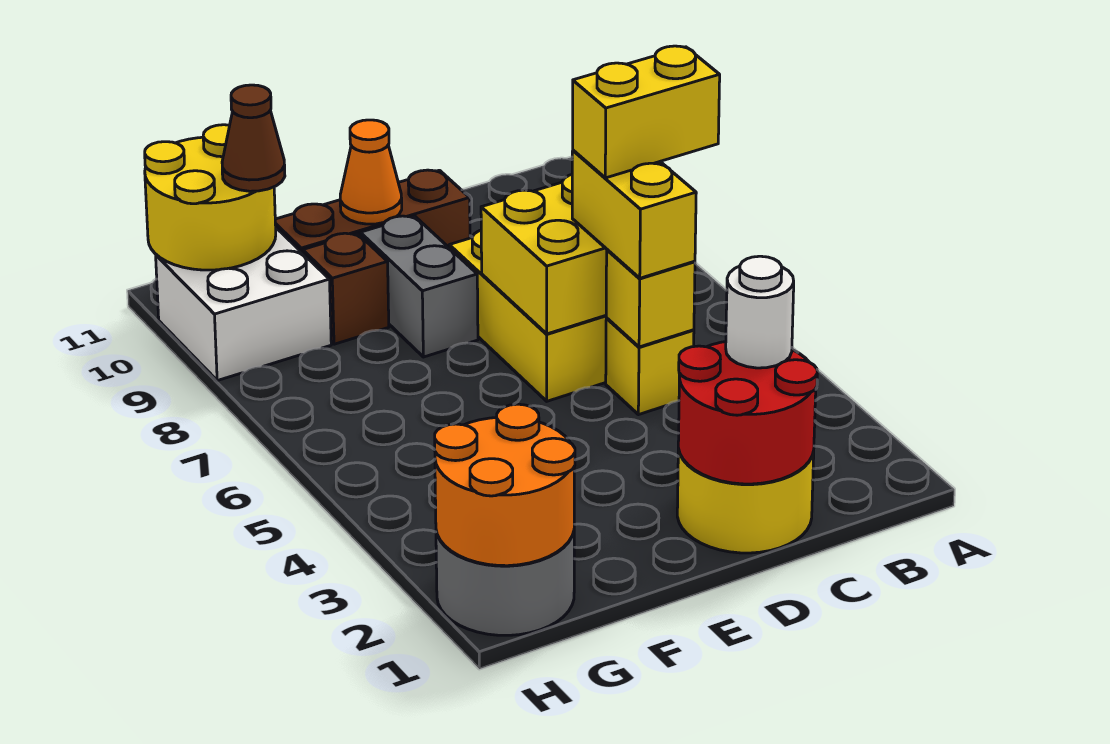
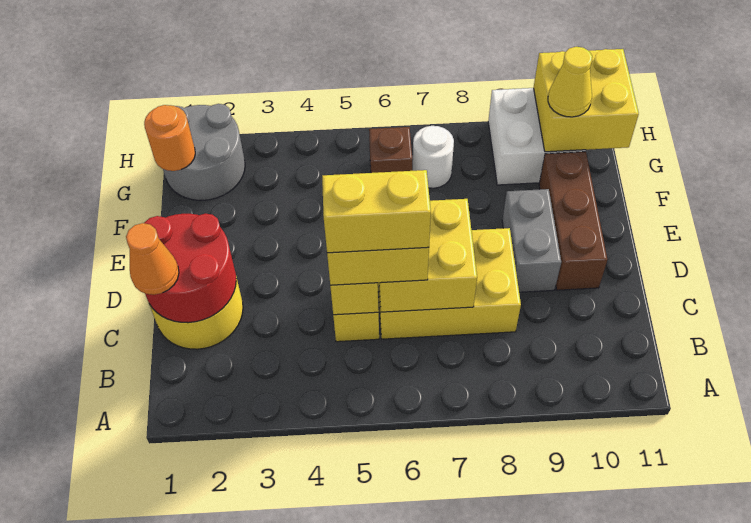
yellow brick B6:C6 level 4 -> yellow brick C5:C6 level 4
white round brick C2 level 3 -> white round brick G7 level 1
grey brick E8:E9 level 1 -> grey brick D9:E9 level 1
orange cone E10 level 2 -> orange cone C1 level 3
brown brick F9 level 1 -> brown brick G6 level 1
orange round brick G1:H2 level 2 -> orange round brick G1 level 2
yellow round brick G10:H11 level 2 -> yellow brick G10:H11 level 2
brown cone G10 level 3 -> yellow cone G10 level 3

